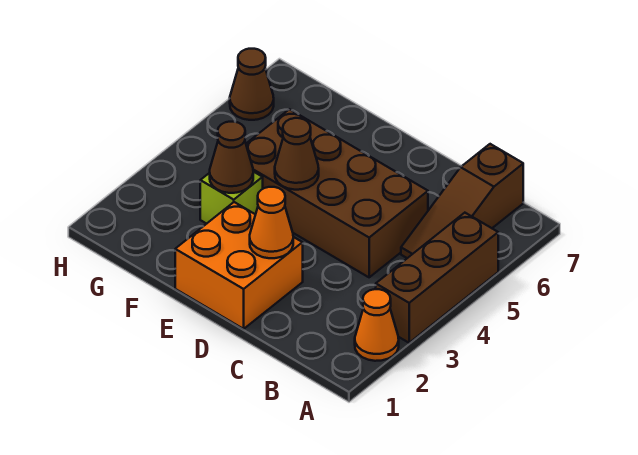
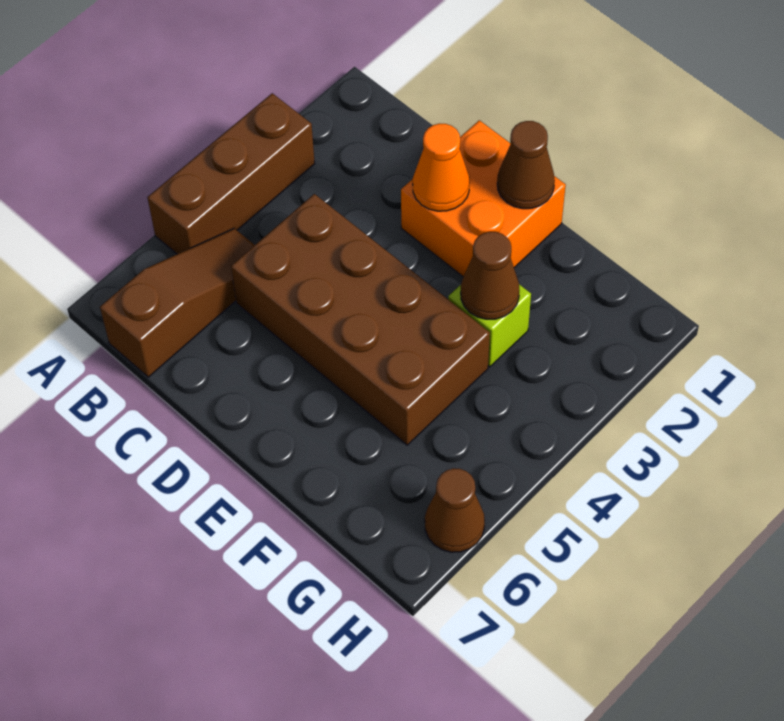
orange cone A2 level 1 -> none
brown cone E4 level 2 -> brown cone E1 level 2

